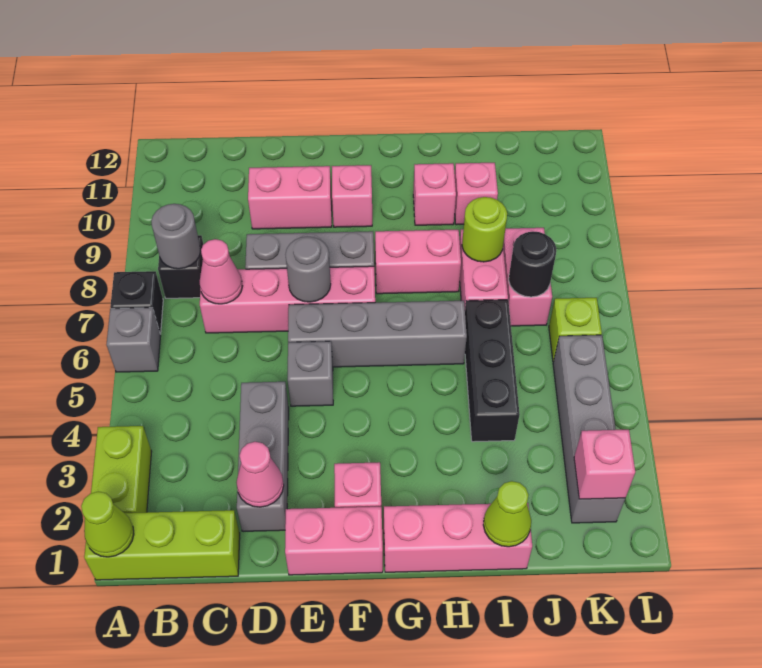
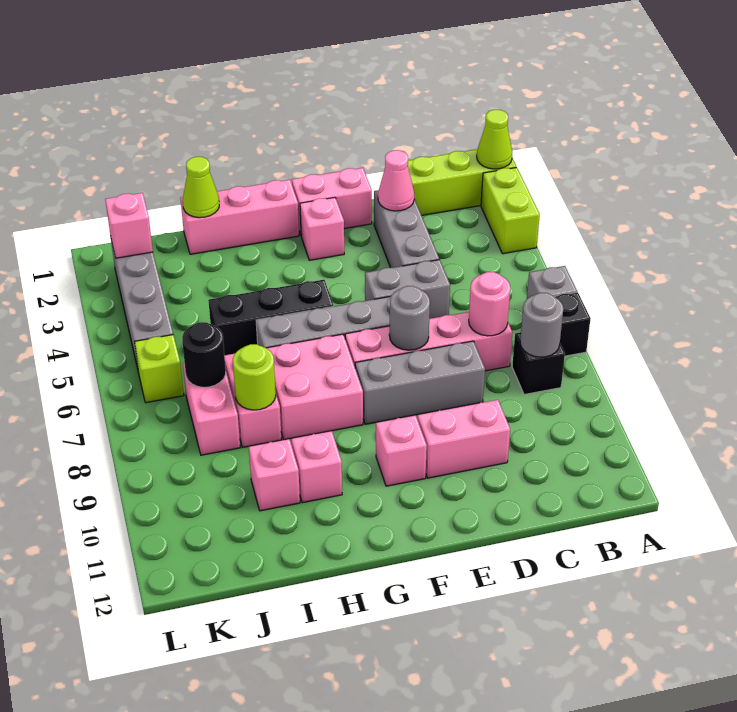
pink cone C7 level 2 -> pink round brick C7 level 2
grey brick E5 level 1 -> grey brick D5:E5 level 1
pink brick G8:H8 level 1 -> pink brick G7:H8 level 1
black brick I4:I6 level 1 -> black brick G5:I5 level 1

